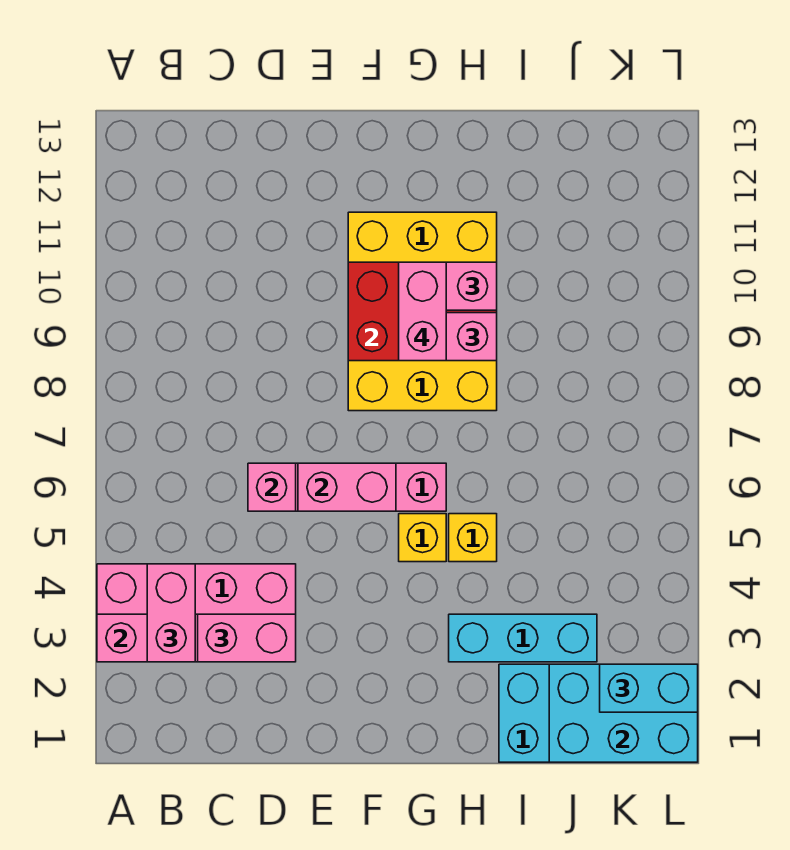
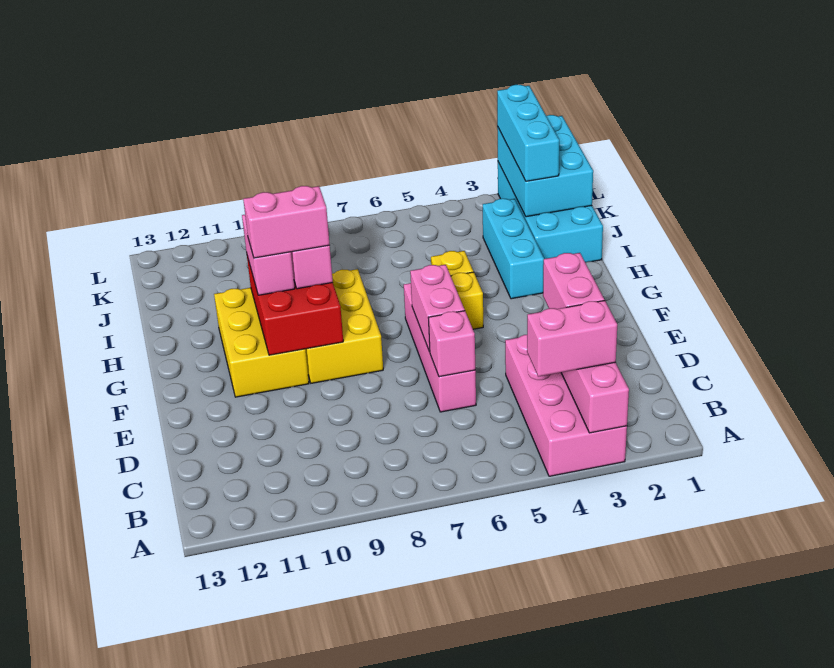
cyan brick K2:L2 level 3 -> cyan brick J2:L2 level 3

